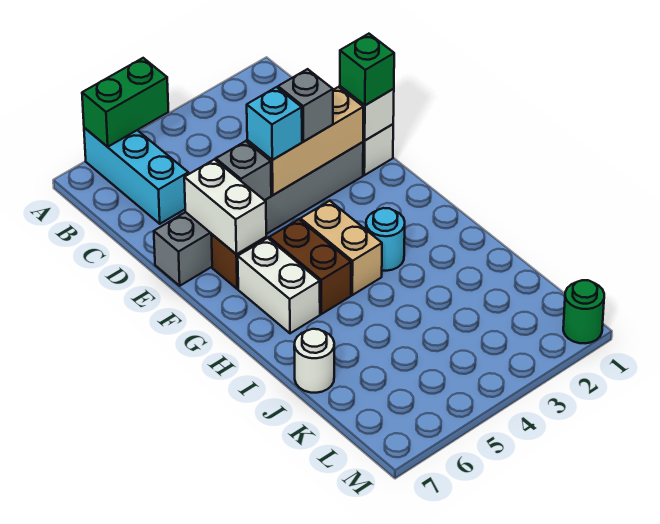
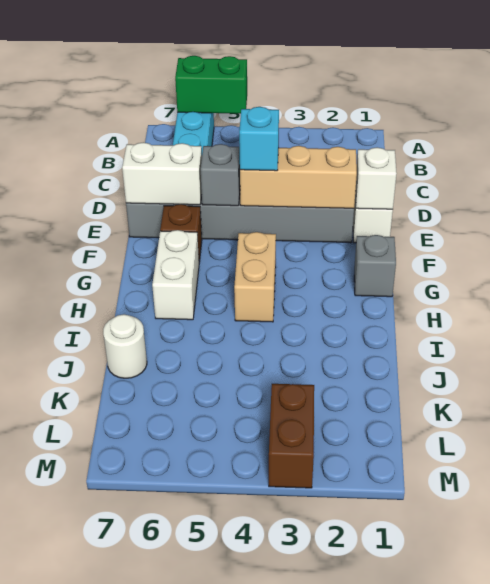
green brick E1 level 3 -> none
grey brick E3 level 3 -> grey brick G1 level 1
white brick E6:F6 level 2 -> white brick E6:E7 level 2
brown brick G5:H5 level 1 -> brown brick L3:M3 level 1
cyan round brick H3 level 1 -> none
green round brick M1 level 1 -> none

